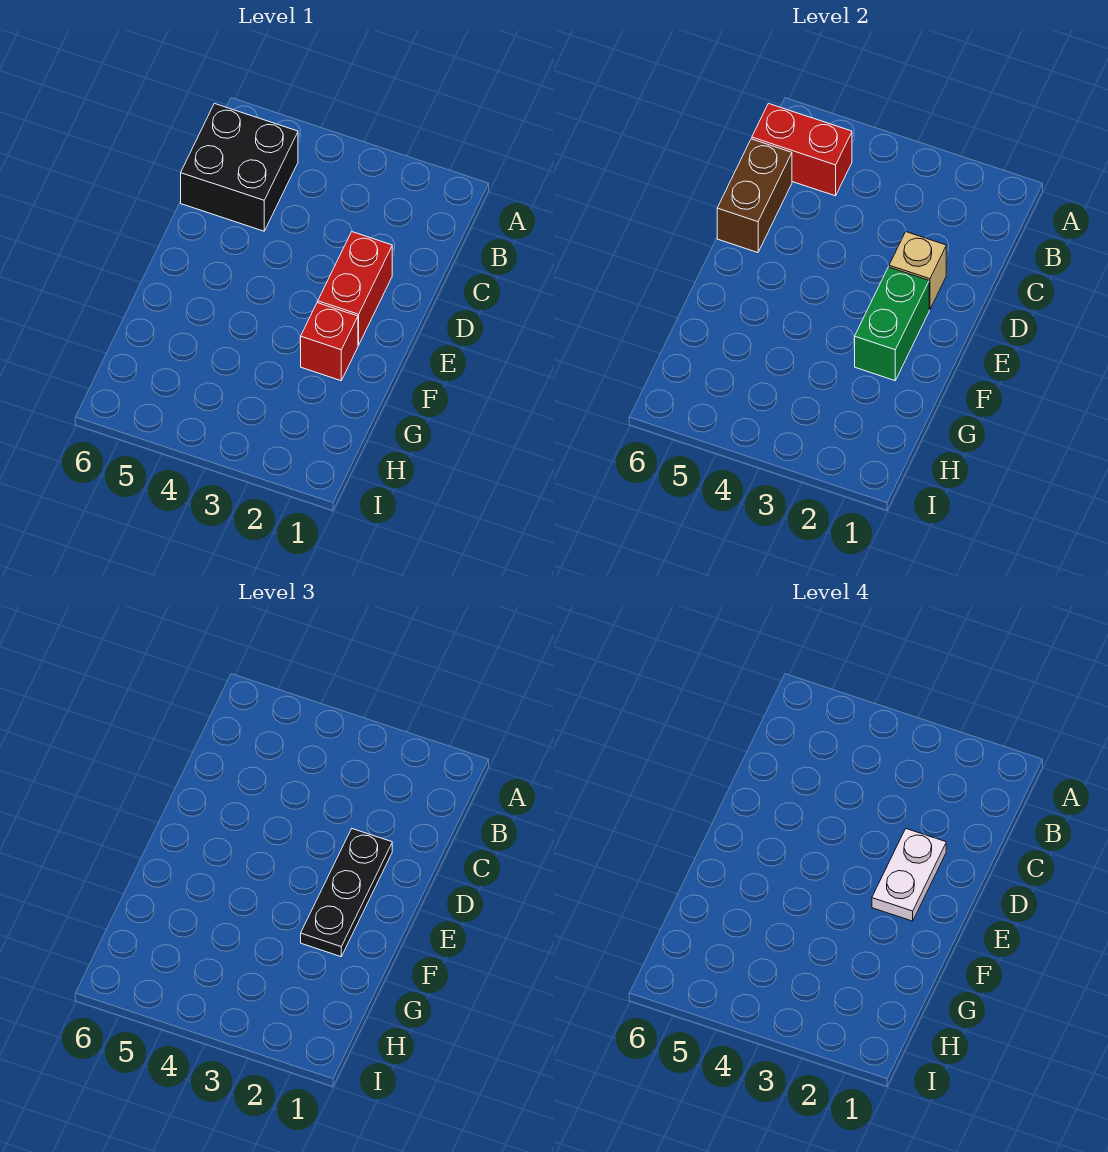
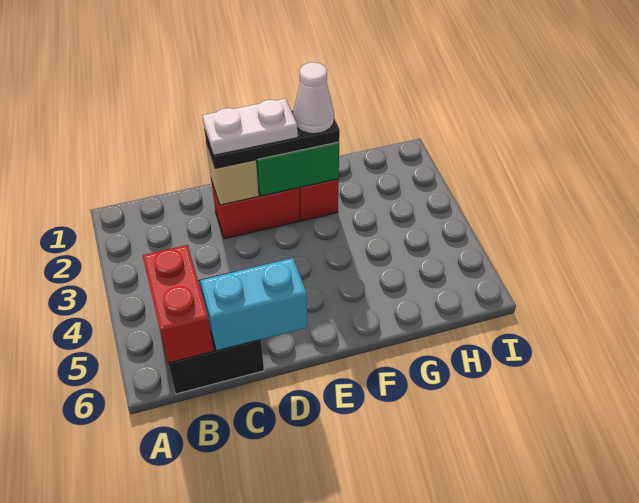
brown brick C6:D6 level 2 -> cyan brick C6:D6 level 2
none -> white cone F2 level 4

